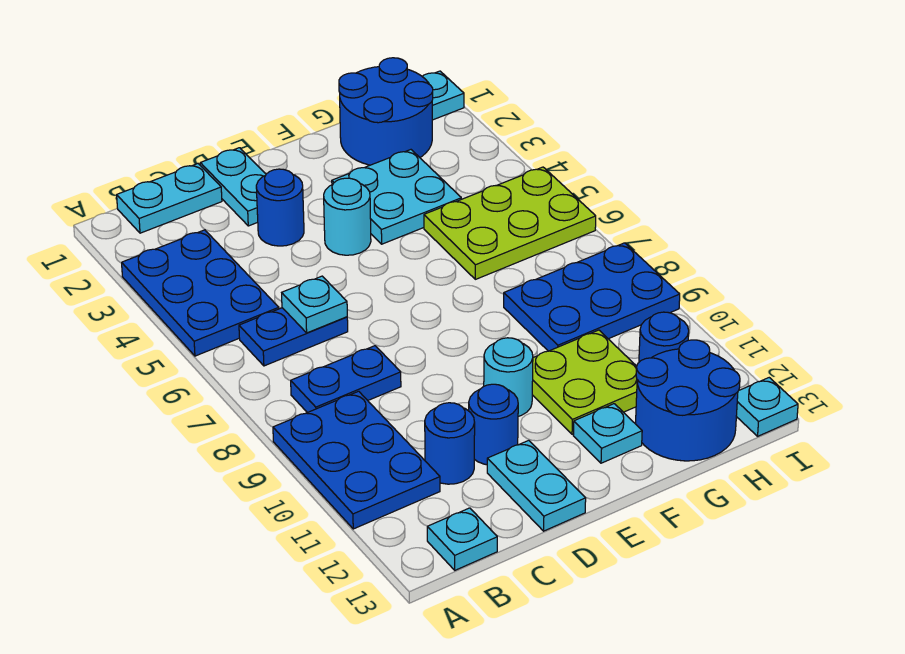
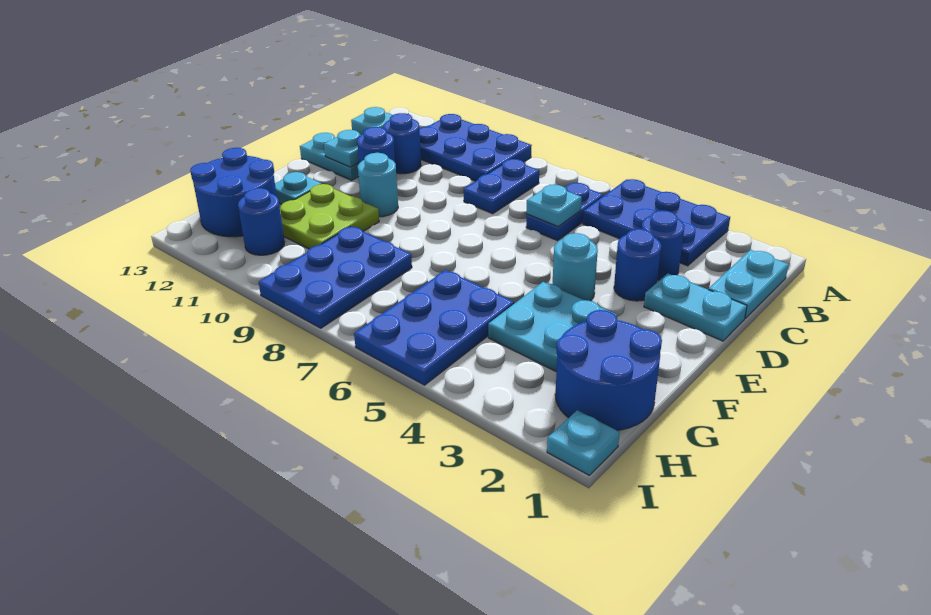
none -> blue round brick C3 level 1
lime plate G5:I6 level 1 -> blue plate G5:I6 level 1
cyan plate I13 level 1 -> cyan plate D12 level 2

